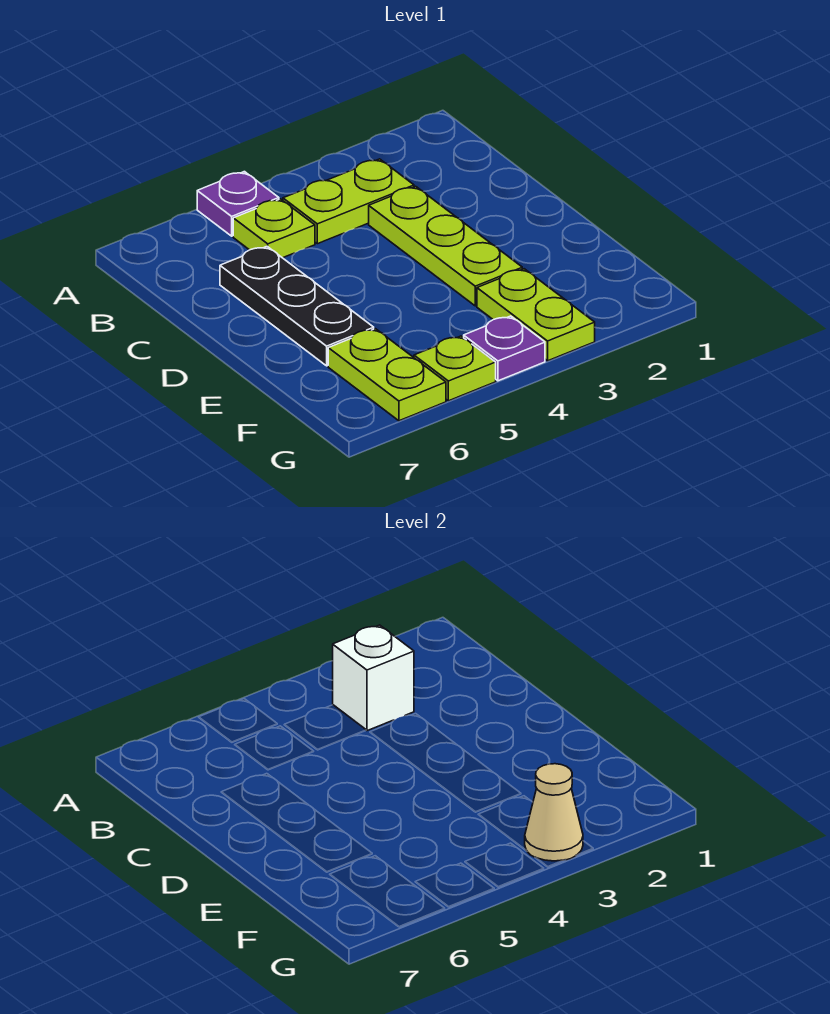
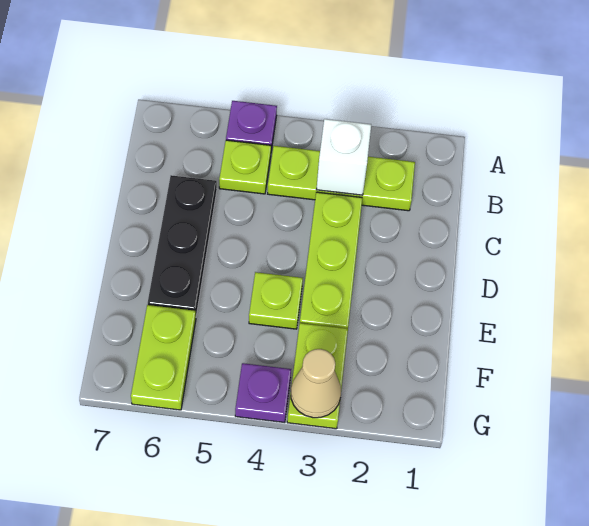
lime plate B3:B4 level 1 -> lime plate B2:B4 level 1
lime plate G5 level 1 -> lime plate E4 level 1

